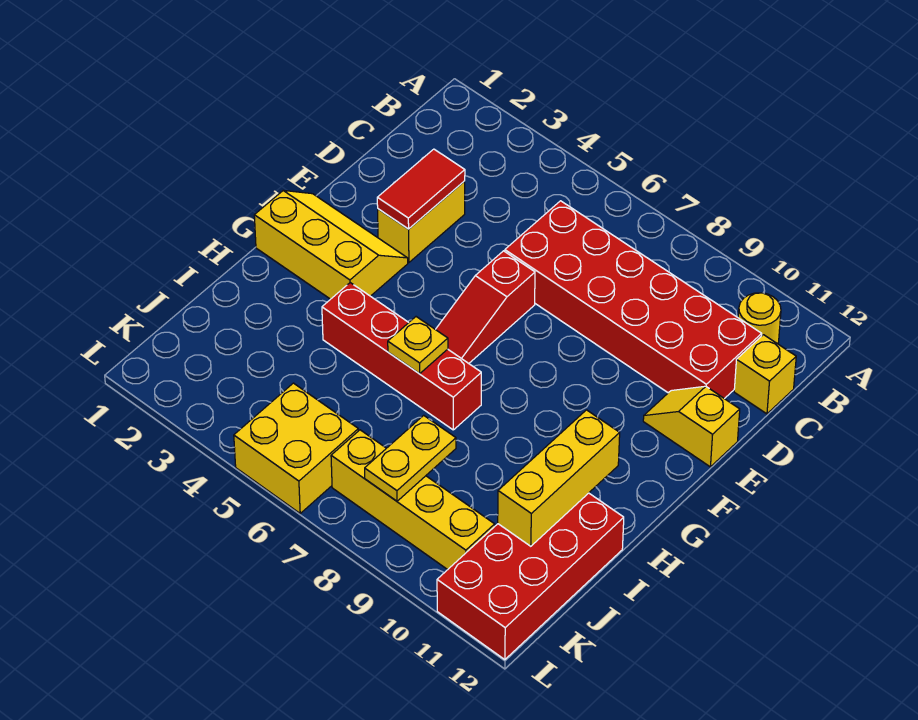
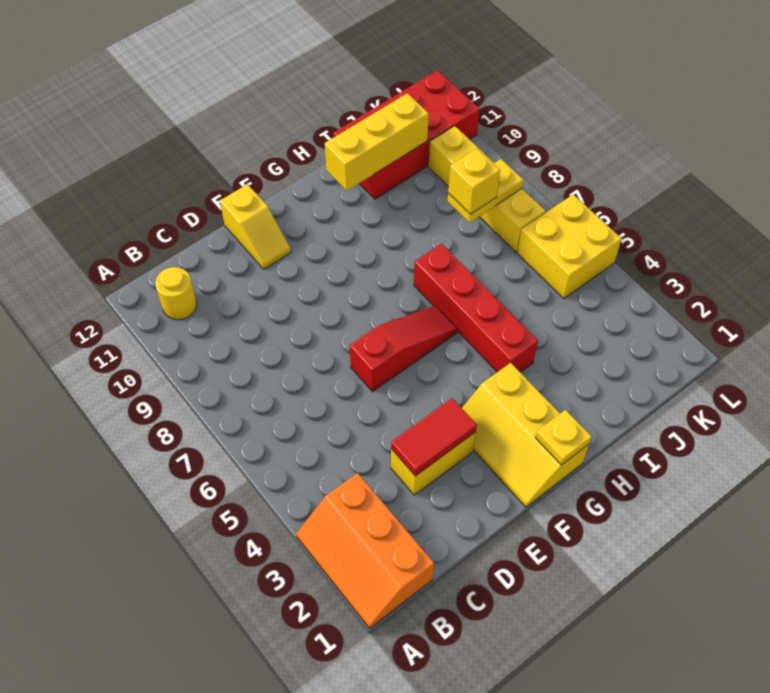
none -> orange slope A1:B3 level 1 top B
red brick C6:D11 level 1 -> none
yellow brick C12 level 1 -> yellow brick J8 level 3
yellow plate H6 level 2 -> yellow plate G1 level 2

